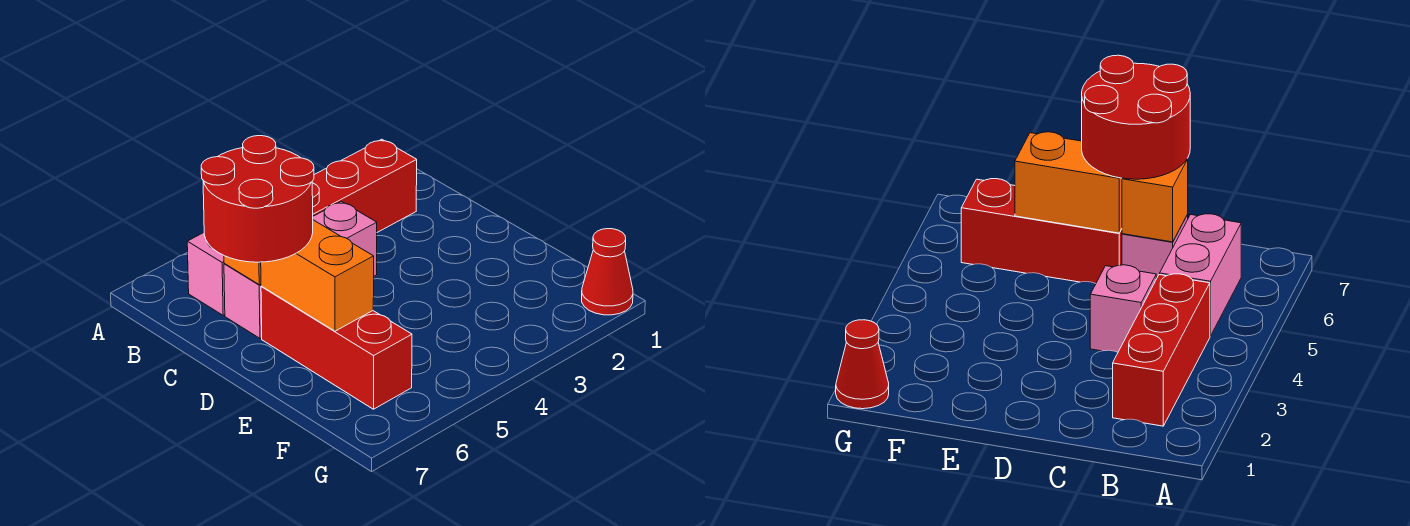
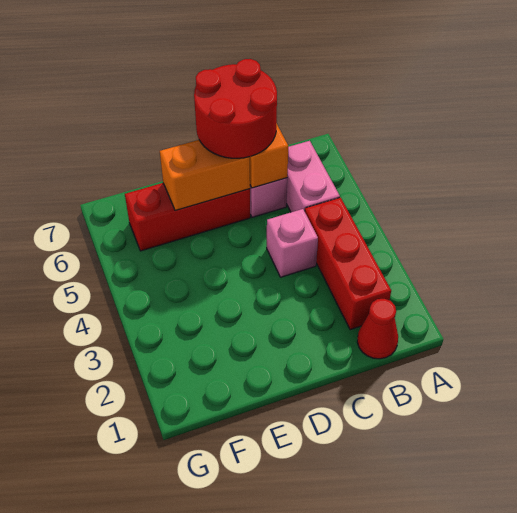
red cone G1 level 1 -> red cone B1 level 1

